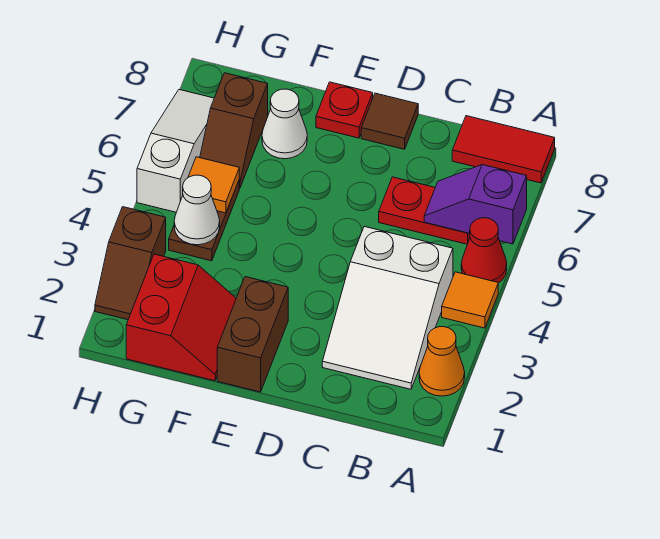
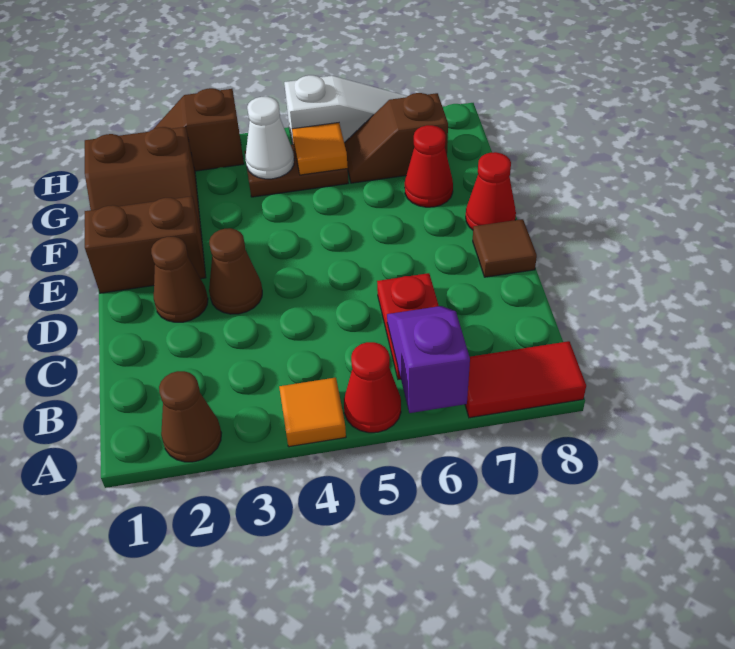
orange cone A2 level 1 -> brown cone A2 level 1
red tile A8:B8 level 1 -> red tile A7:A8 level 1
white slope B2:C4 level 1 top 4 -> none
none -> brown cone D2 level 1
none -> brown cone D3 level 1
red plate E8 level 1 -> red cone E8 level 1
red slope F1:G2 level 1 top G -> brown slope F1:G2 level 1 top G
white cone F7 level 1 -> red cone F7 level 1

